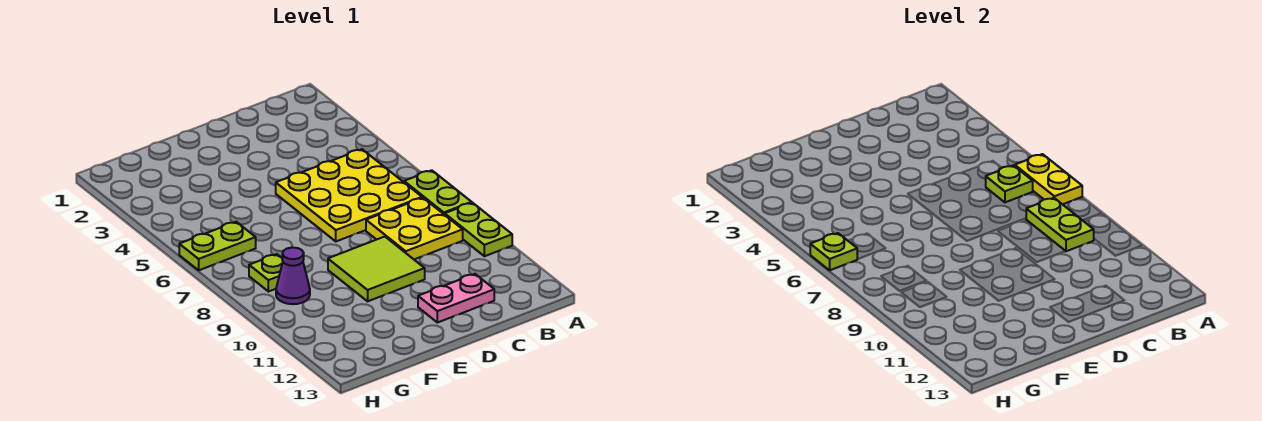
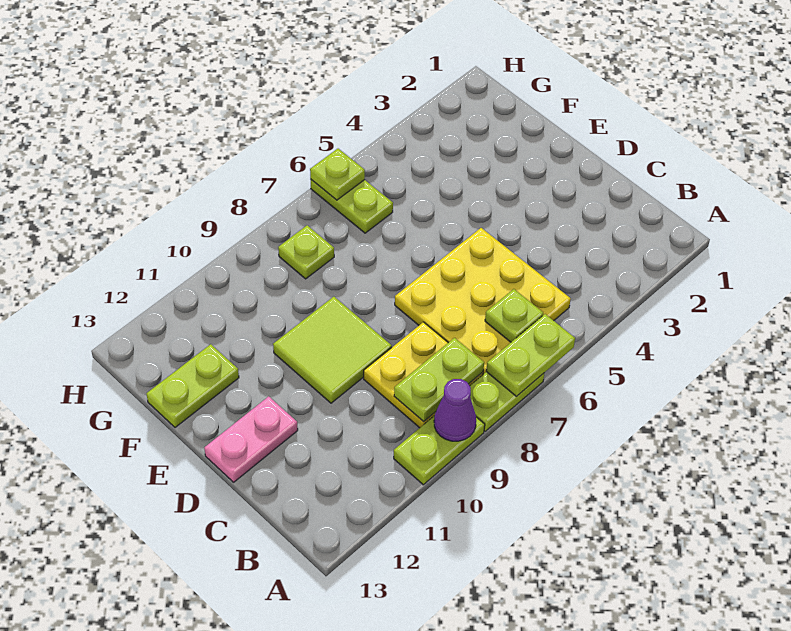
yellow plate A6:A7 level 2 -> lime plate A6:A7 level 2
pink plate C12:D12 level 1 -> pink plate D12:D13 level 1
none -> lime plate F12:F13 level 1
purple cone G9 level 1 -> purple cone A9 level 2

